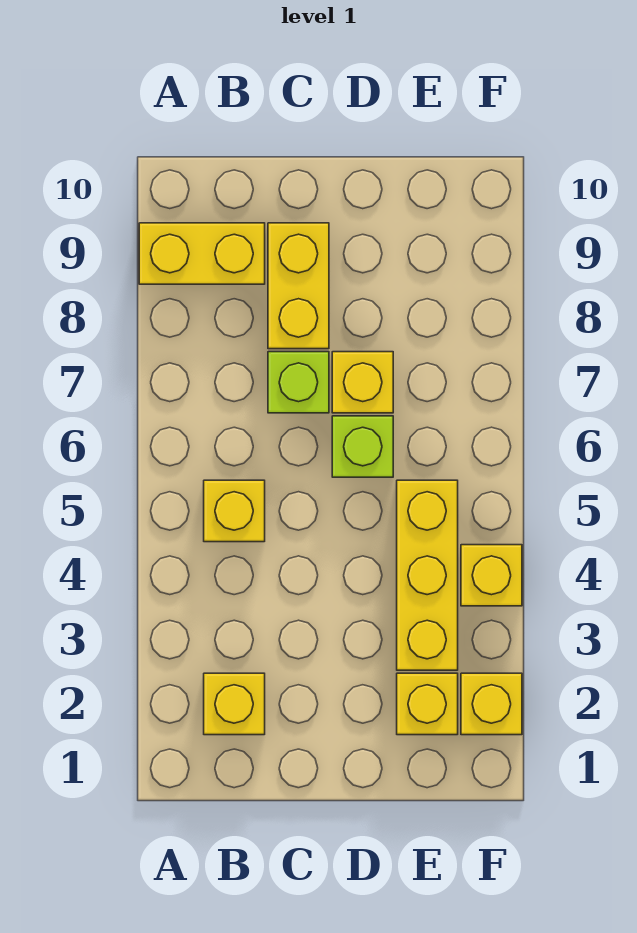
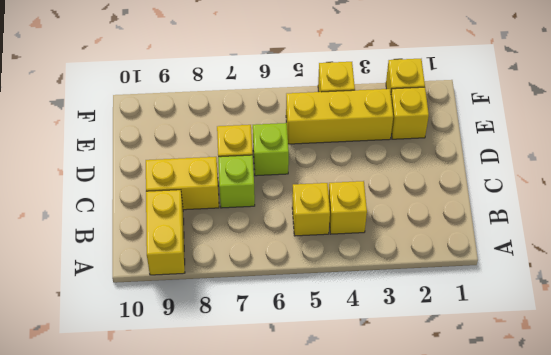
yellow brick B2 level 1 -> yellow brick B4 level 1

